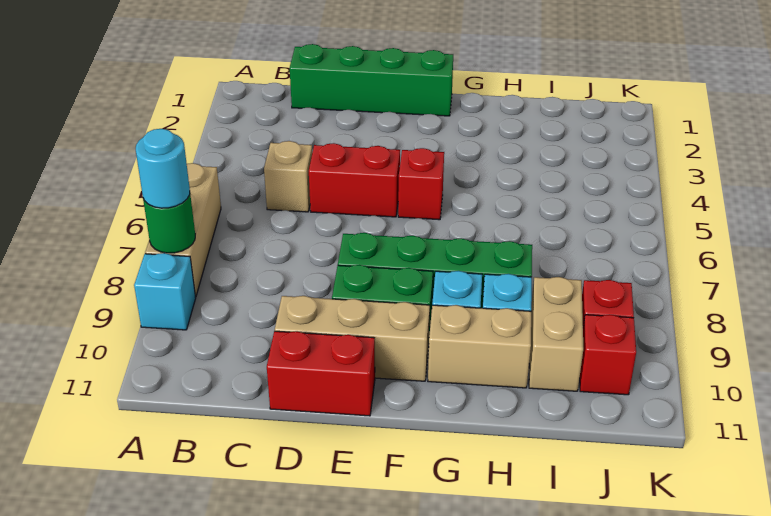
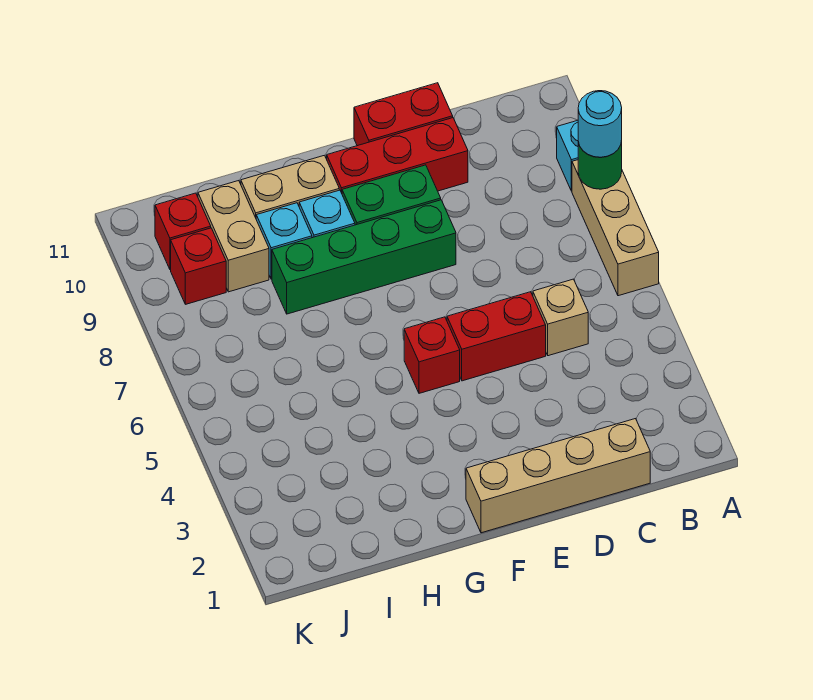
green brick C1:F1 level 1 -> tan brick C1:F1 level 1
tan brick D10:F10 level 1 -> red brick D10:F10 level 1

